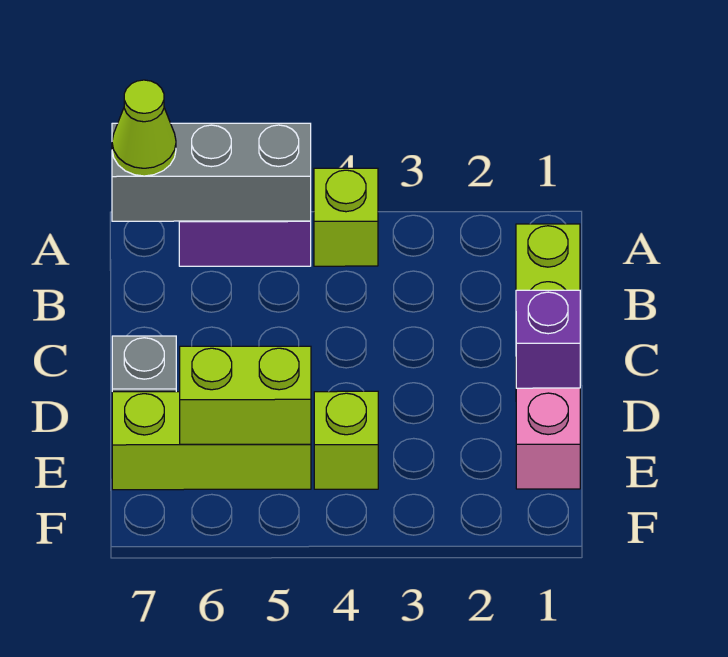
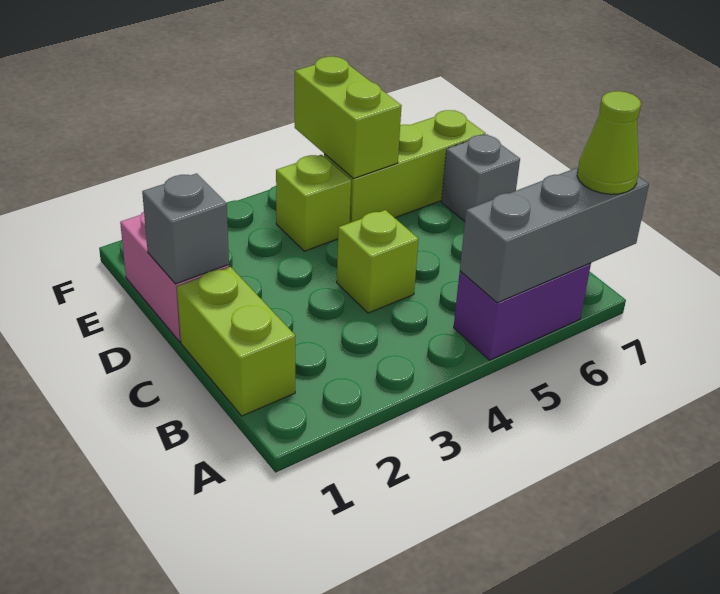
lime brick A4 level 1 -> lime brick C4 level 1
purple brick D1 level 2 -> grey brick D1 level 2
lime brick E5:E6 level 2 -> lime brick E5:F5 level 2

